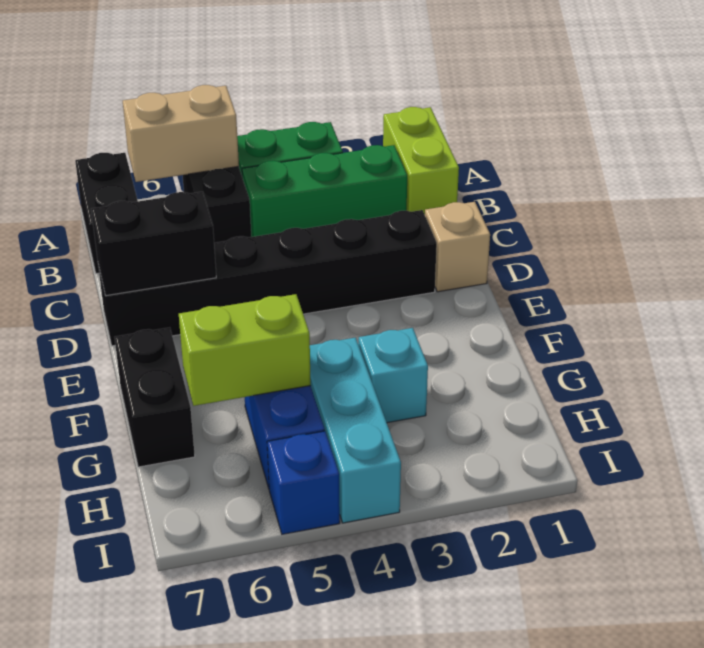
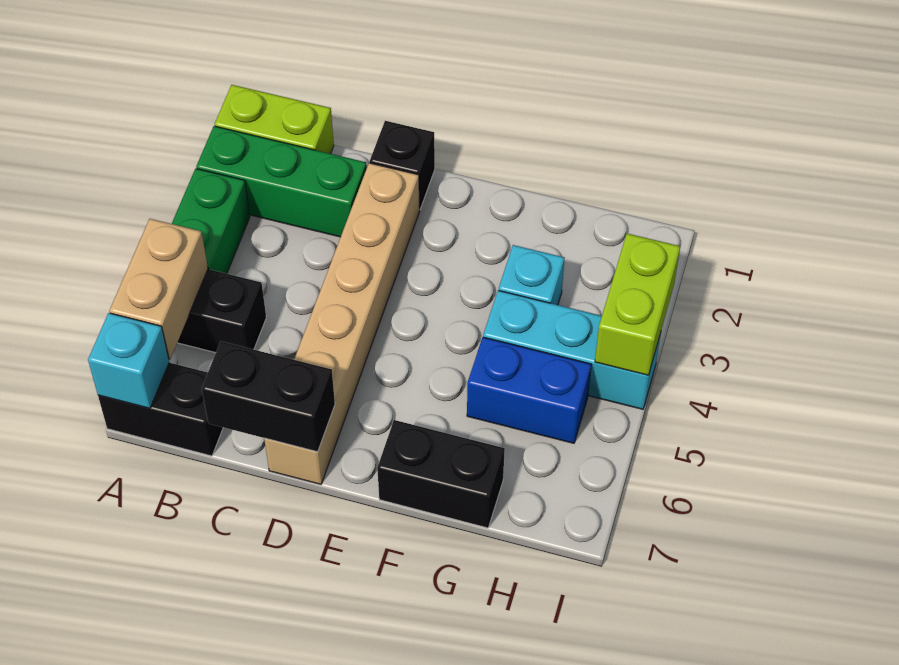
none -> cyan brick A7 level 2
green brick B2:B4 level 1 -> green brick A2:C2 level 1
tan brick D1 level 1 -> black brick D1 level 1
black brick D2:D7 level 1 -> tan brick D2:D7 level 1
black brick D6:D7 level 2 -> black brick C7:D7 level 2
lime brick G5:G6 level 2 -> lime brick I3:I4 level 2
blue brick I5 level 1 -> none

